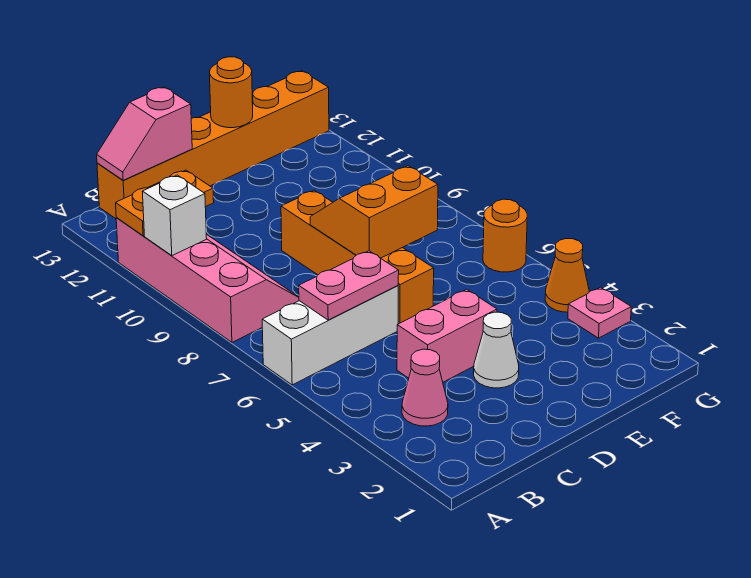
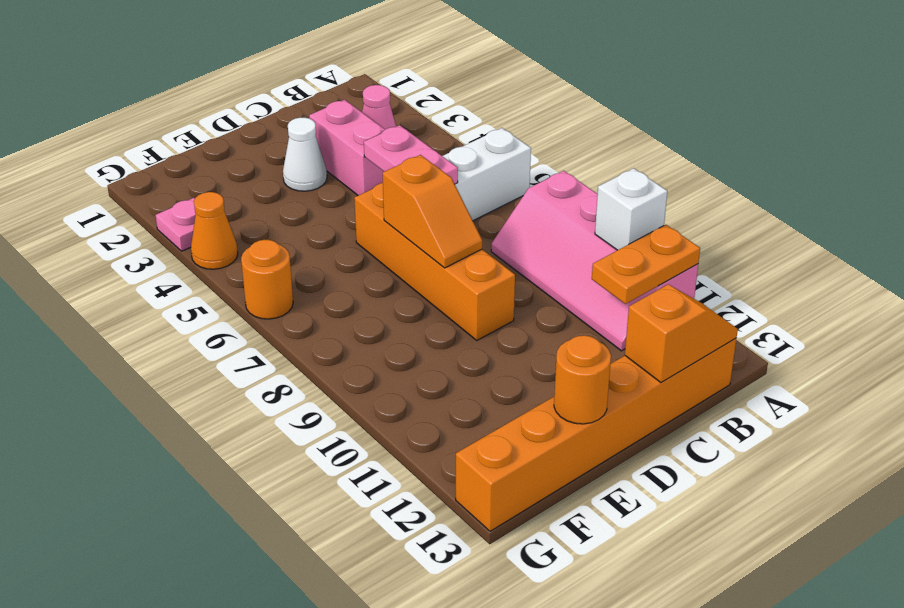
pink plate B6:C6 level 2 -> pink plate C5:C6 level 2
pink slope B13:C13 level 2 top C -> orange slope B13:C13 level 2 top C
pink brick C4:D4 level 1 -> pink brick C3:C4 level 1
orange slope D7:E8 level 2 top 7 -> orange slope D7:D8 level 2 top 7

